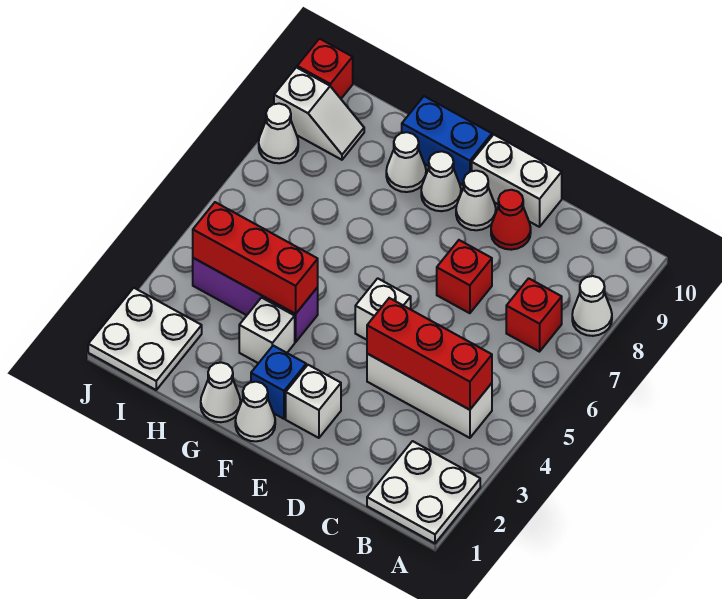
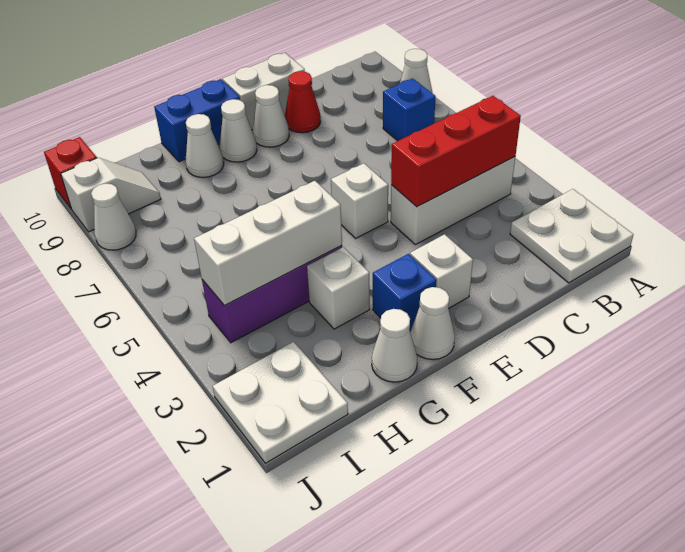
red brick B7 level 1 -> blue brick B7 level 1
red brick D7 level 1 -> none
red brick G4:I4 level 2 -> white brick G4:I4 level 2

